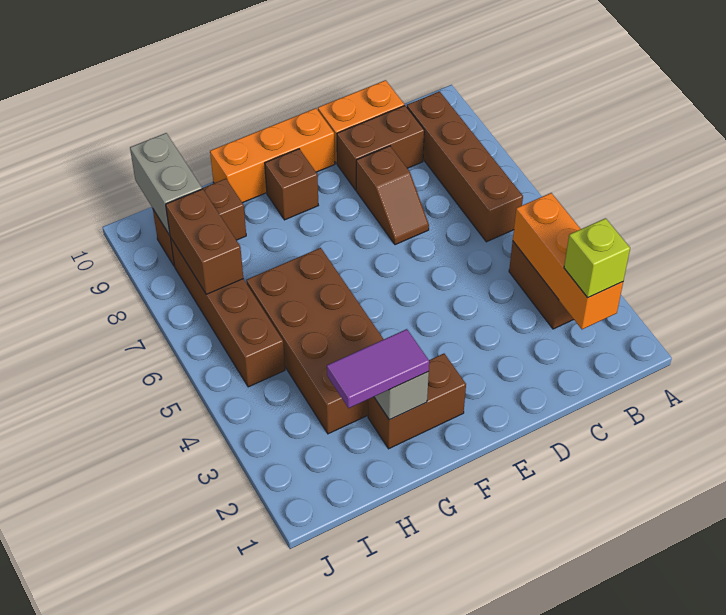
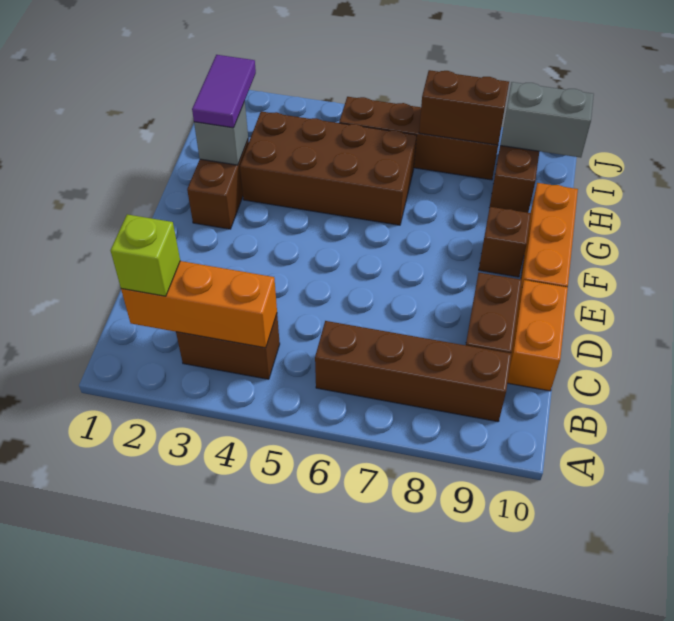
brown slope D7:D8 level 1 top 8 -> none

